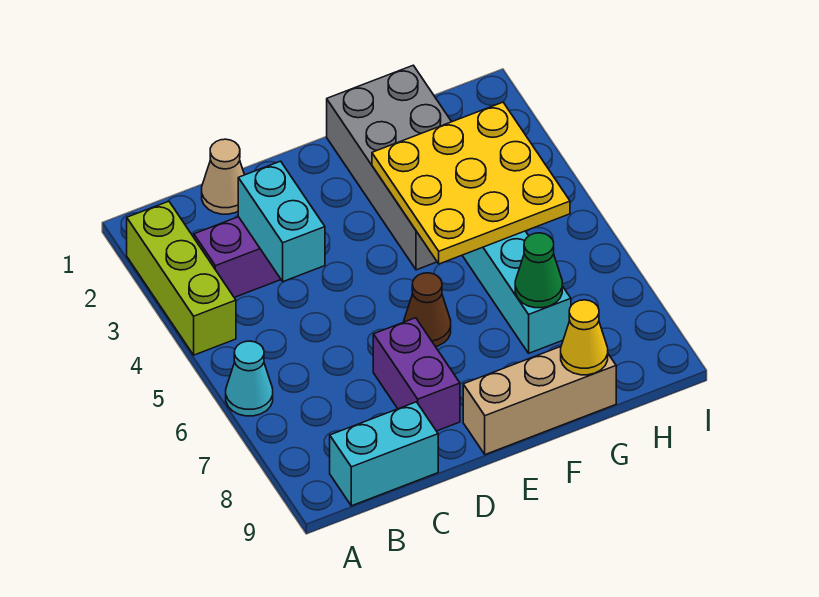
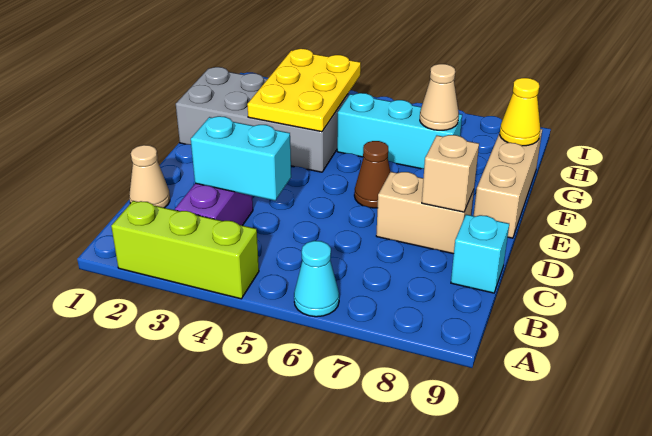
cyan brick B9:C9 level 1 -> cyan brick C9 level 1
purple brick D7:D8 level 1 -> tan brick D7:D8 level 1
none -> tan brick D8 level 2
yellow plate F3:H5 level 2 -> yellow plate F3:H4 level 2
green cone G7 level 2 -> tan cone G7 level 2

